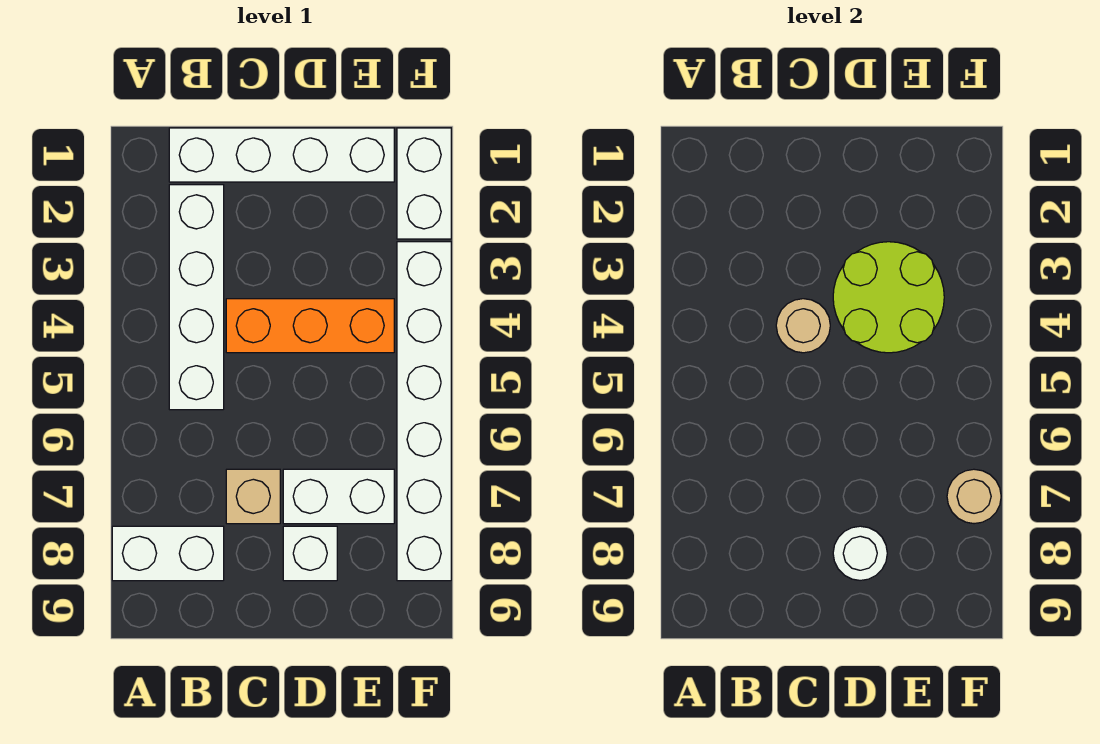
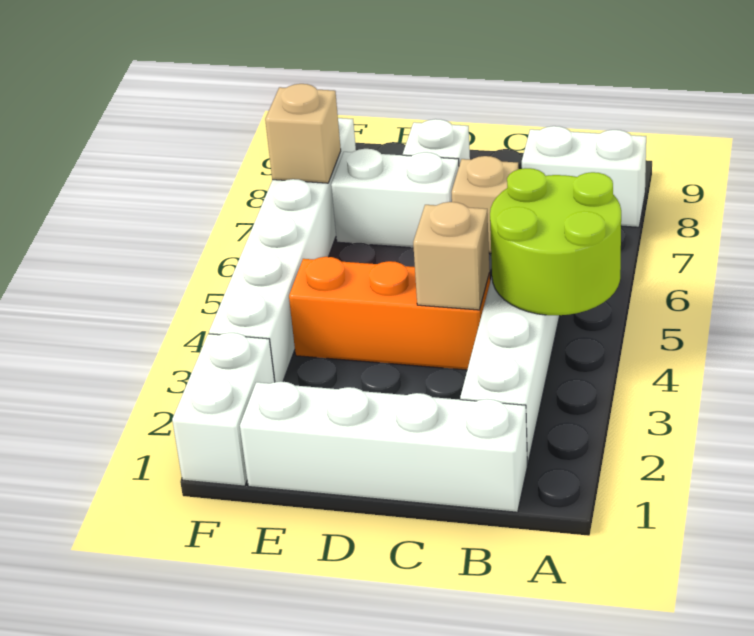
tan round brick C4 level 2 -> tan brick C4 level 2
lime round brick D3:E4 level 2 -> lime round brick A4:B5 level 2
white round brick D8 level 2 -> none
tan round brick F7 level 2 -> tan brick F7 level 2

